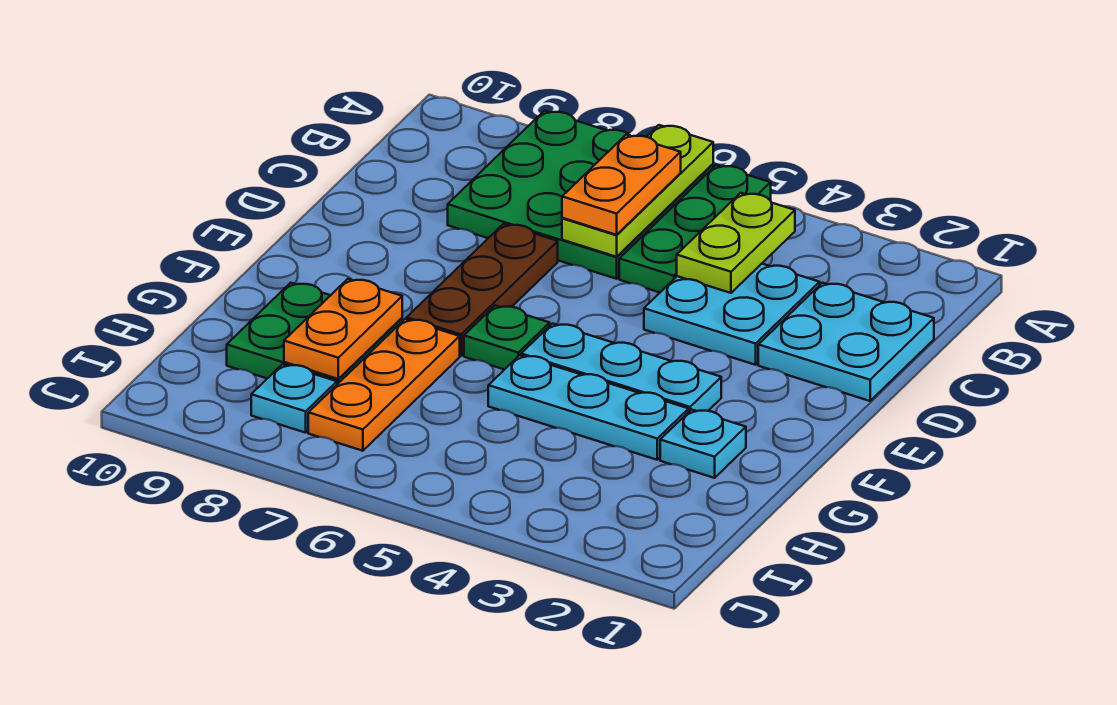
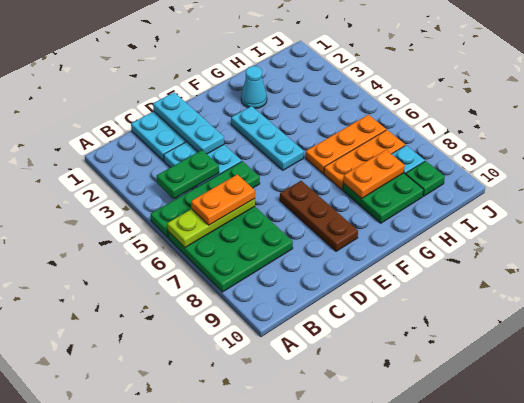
green plate A5:C5 level 1 -> green plate A5:D5 level 1
lime plate B4:C4 level 2 -> green plate B4:C4 level 2
brown plate D7:F7 level 1 -> brown plate E7:E9 level 1
green plate F6 level 1 -> green plate I9 level 1
cyan plate G2 level 1 -> cyan cone G2 level 1
cyan plate G3:G5 level 1 -> cyan plate D1:D3 level 2
none -> orange plate G6:I6 level 1

